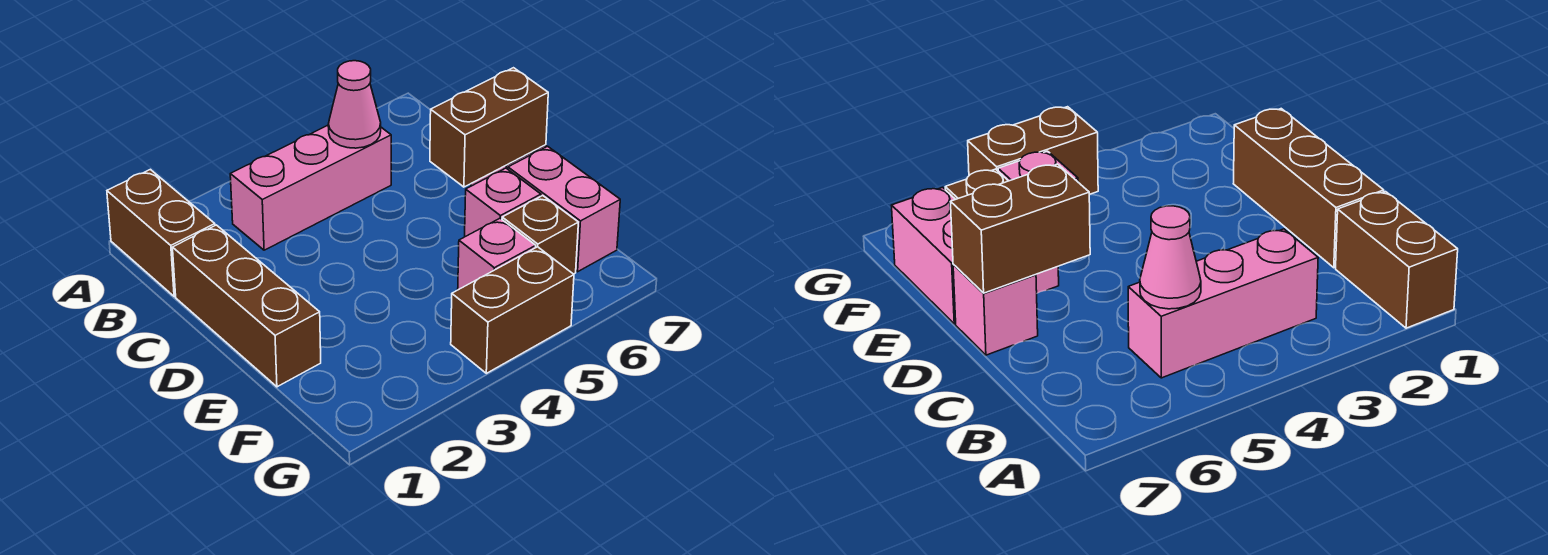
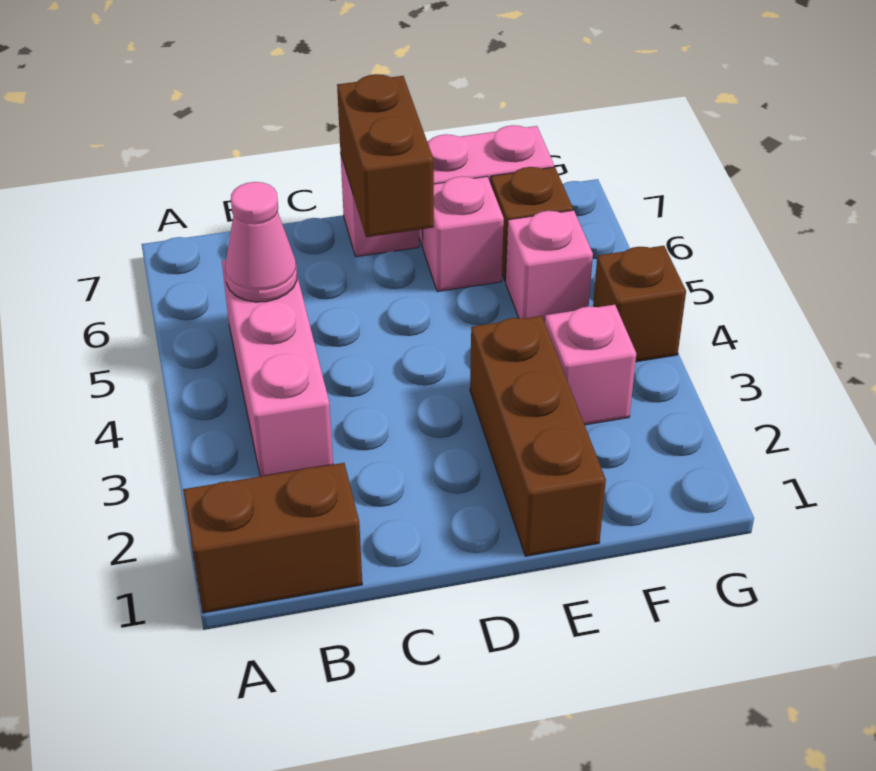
brown brick C1:E1 level 1 -> brown brick E1:E3 level 1
none -> pink brick F3 level 1
brown brick G4:G5 level 1 -> brown brick G4 level 1

